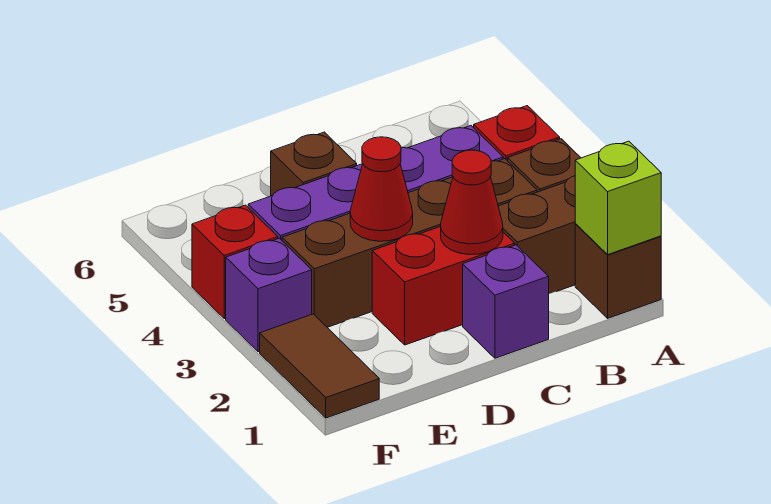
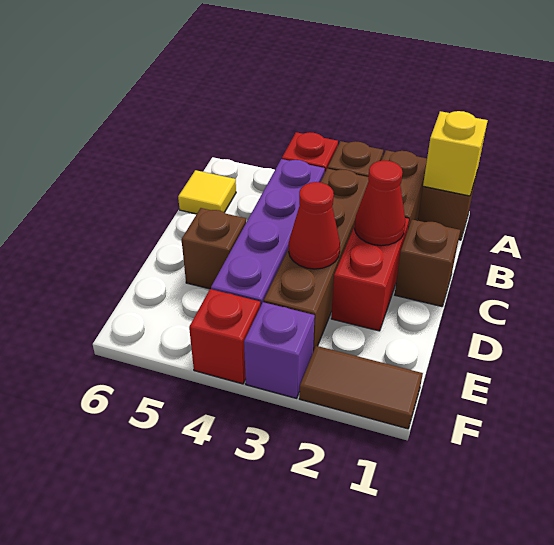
lime brick A1 level 2 -> yellow brick A1 level 2
none -> yellow tile B6 level 1
purple brick C1 level 1 -> brown brick C1 level 1

